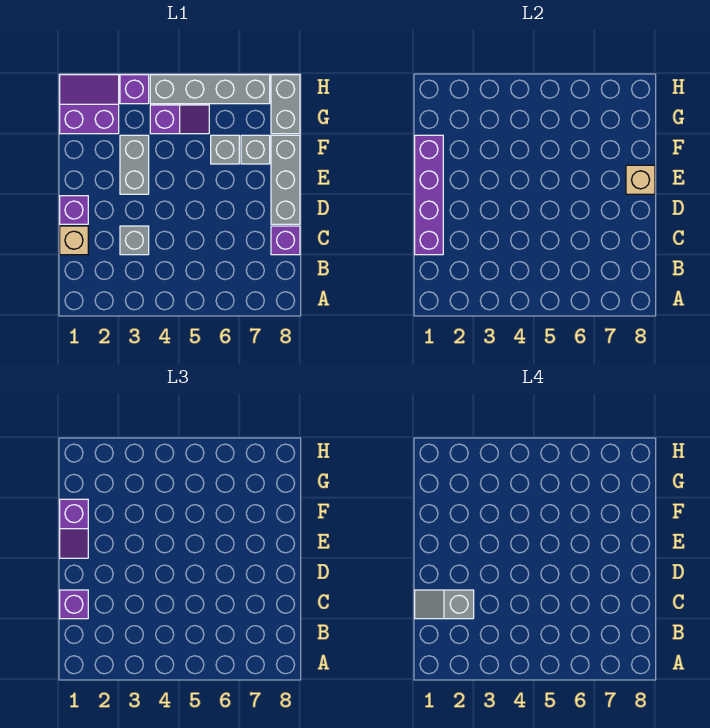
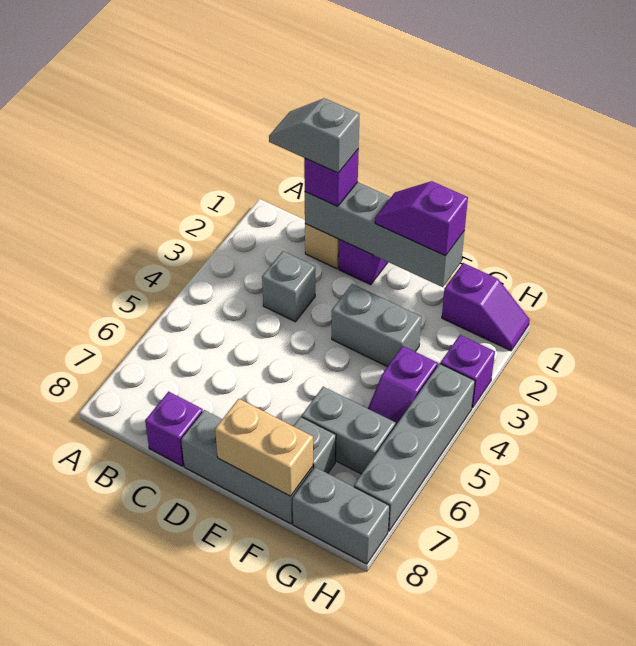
purple brick C1:F1 level 2 -> grey brick C1:F1 level 2
grey slope C1:C2 level 4 top 2 -> grey slope B1:C1 level 4 top C
tan brick E8 level 2 -> tan brick E8:F8 level 2
grey brick F6 level 1 -> grey brick F6:G6 level 1
purple slope G1:H2 level 1 top G -> purple slope G1:H1 level 1 top G

